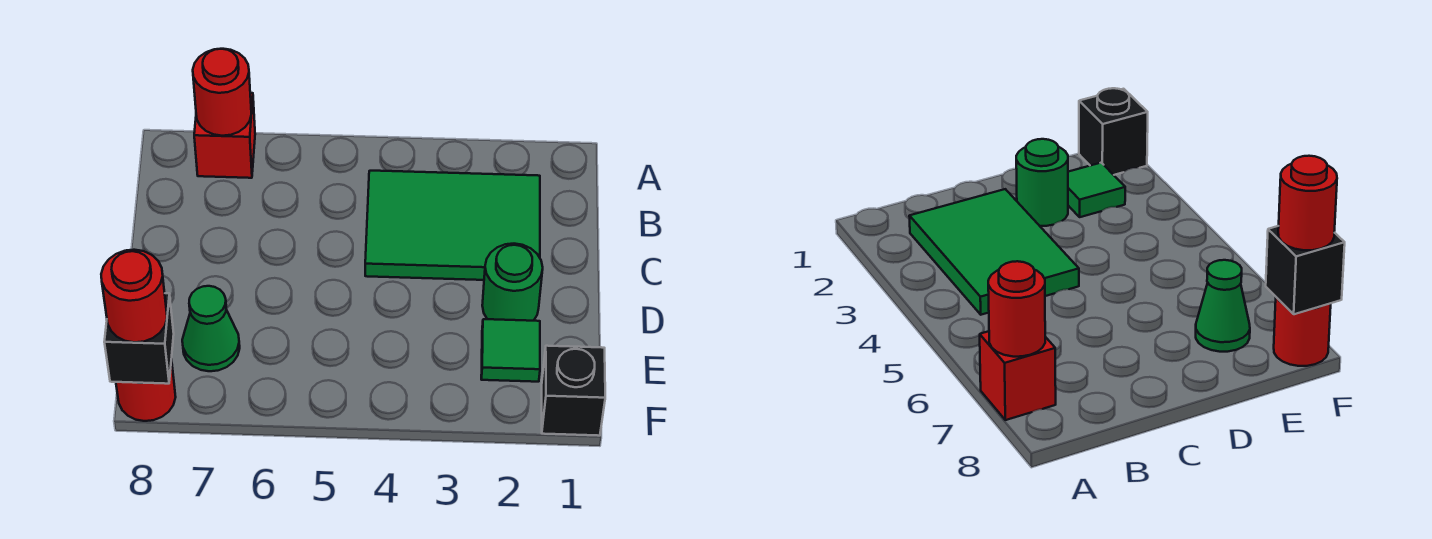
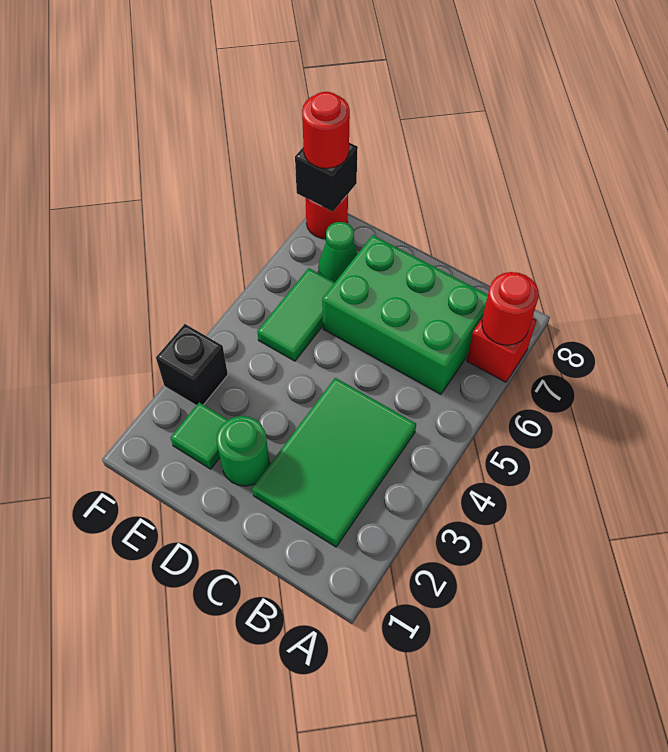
none -> green brick B6:D7 level 1
none -> green tile E5:E6 level 1
black brick F1 level 1 -> black brick F3 level 1

